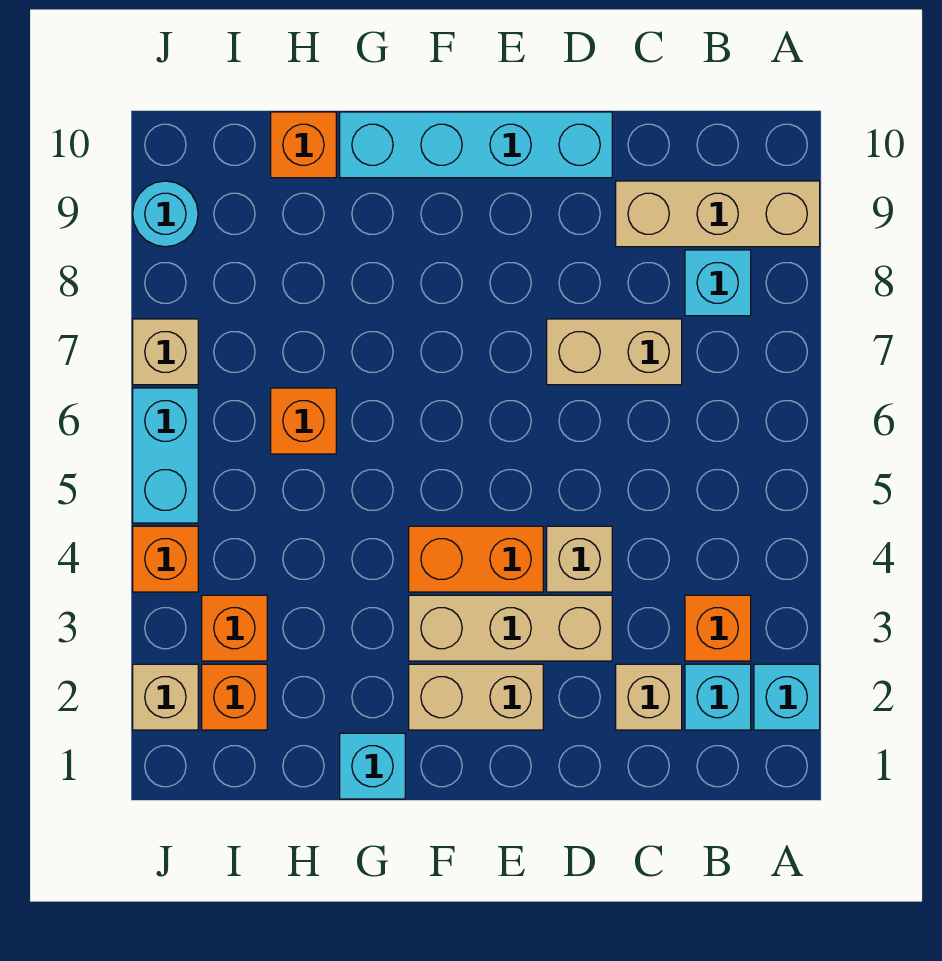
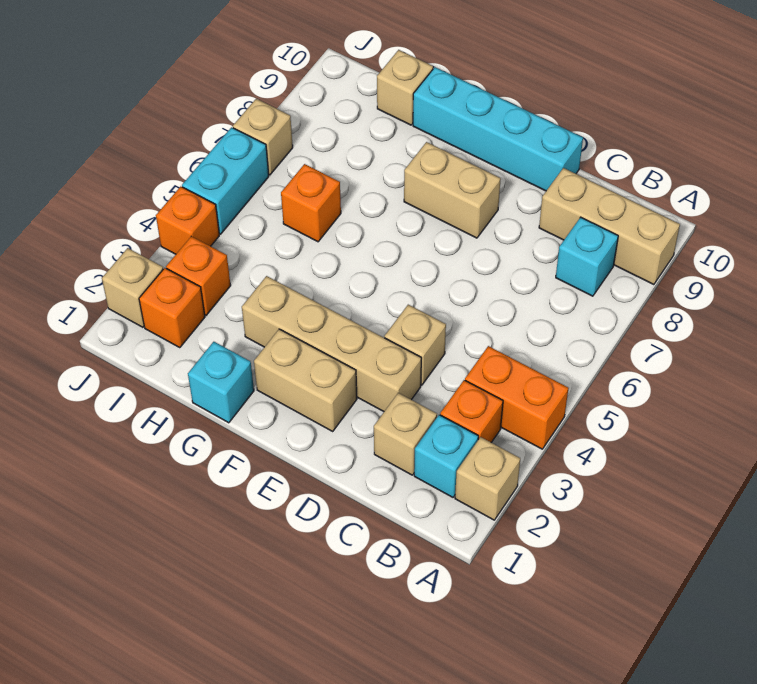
cyan brick A2 level 1 -> tan brick A2 level 1
tan brick C7:D7 level 1 -> tan brick E8:F8 level 1
tan brick D3:F3 level 1 -> tan brick D3:G3 level 1
orange brick E4:F4 level 1 -> orange brick A4:B4 level 1
orange brick H10 level 1 -> tan brick H10 level 1
cyan round brick J9 level 1 -> none

